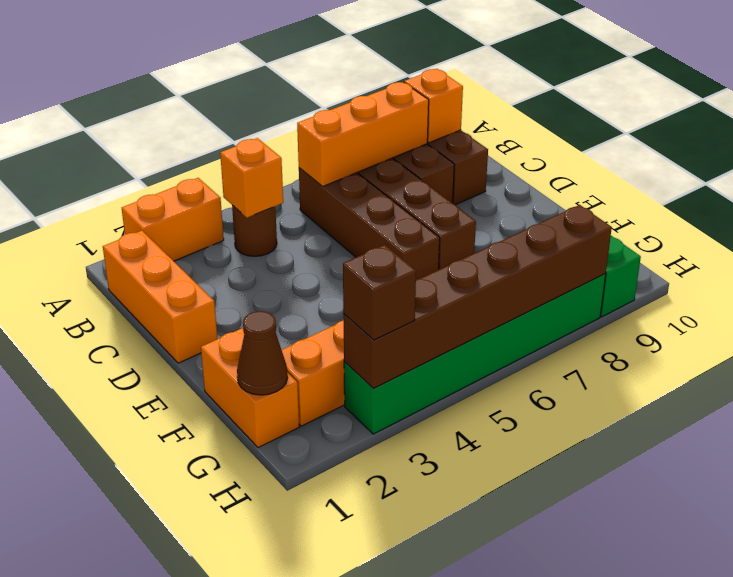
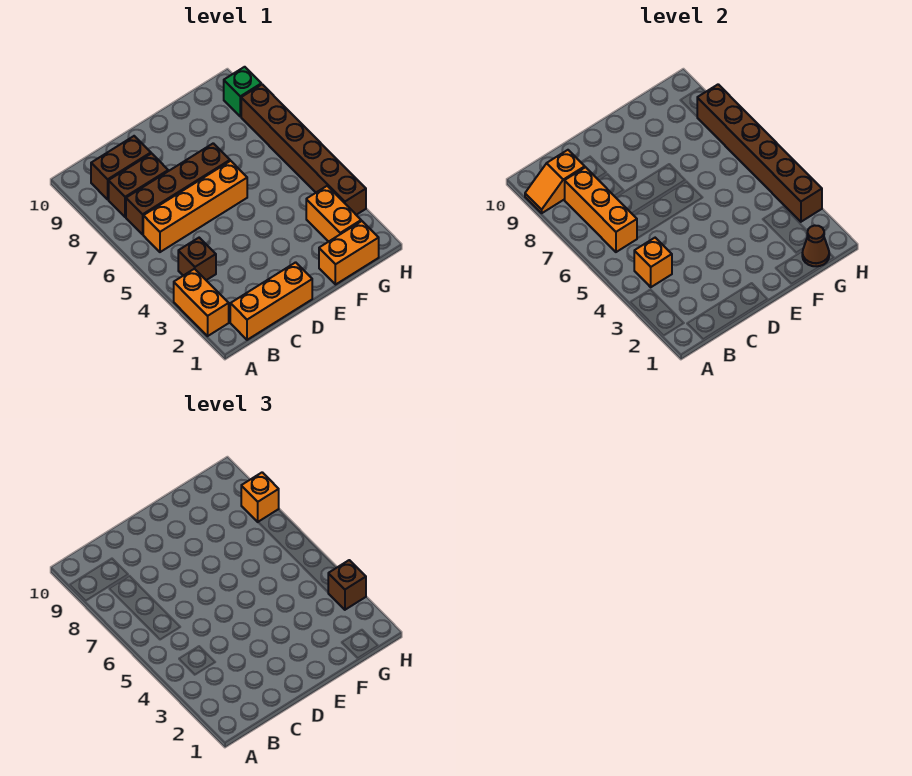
brown round brick B4 level 1 -> brown brick B4 level 1
brown brick B6:E6 level 1 -> orange brick B6:E6 level 1
green brick H3:H8 level 1 -> brown brick H3:H8 level 1
none -> orange brick H8 level 3

